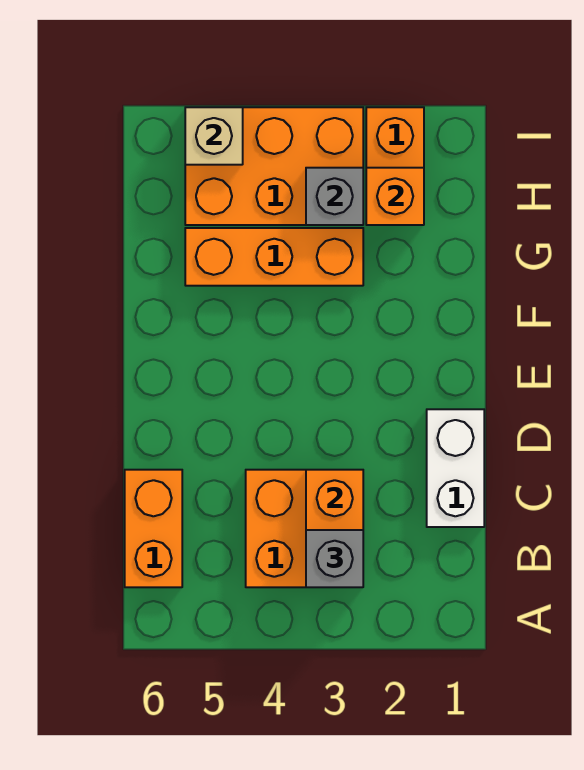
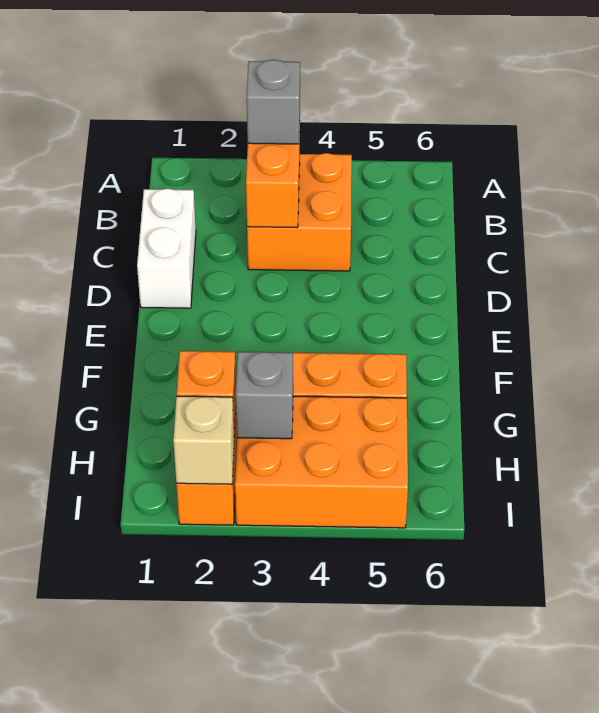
orange brick B6:C6 level 1 -> none
tan brick I5 level 2 -> tan brick I2 level 2

